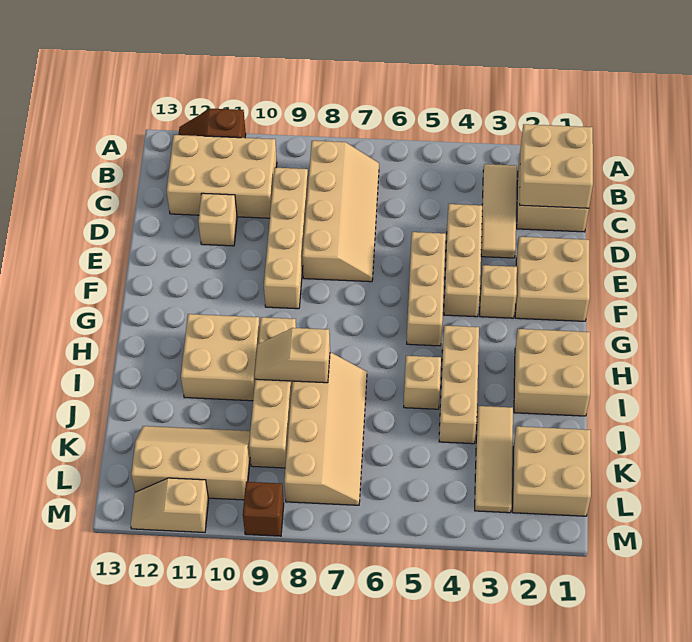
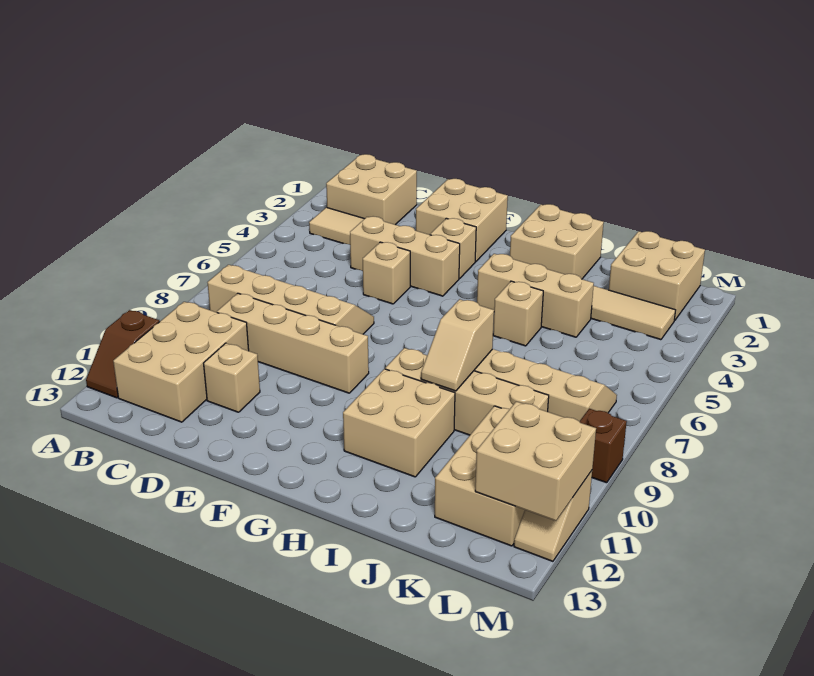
tan brick B1:C2 level 2 -> tan brick L11:M12 level 2
tan brick E5:G5 level 1 -> tan brick E5 level 1
tan slope K10:L12 level 1 top L -> tan brick K10:L12 level 1

